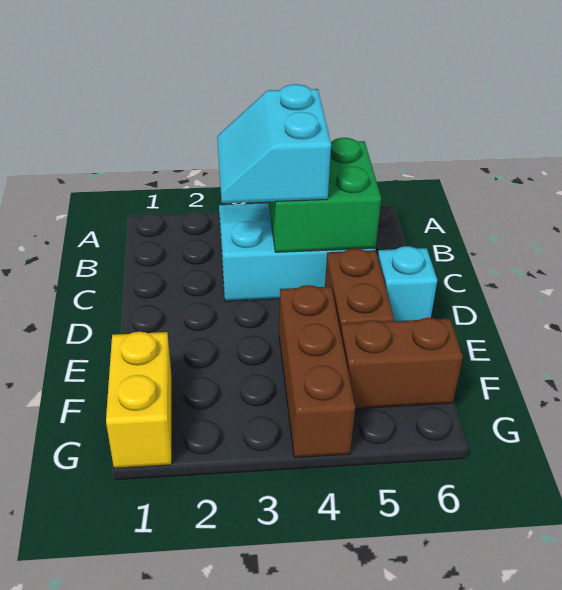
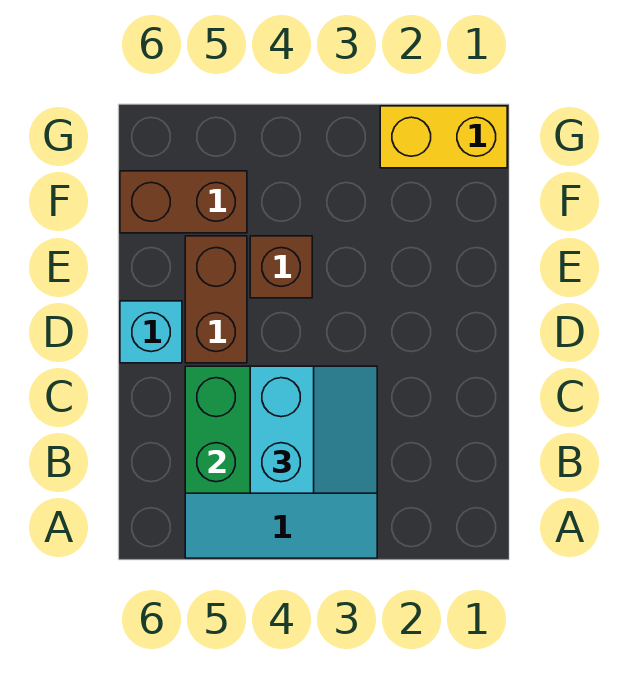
brown brick E4:G4 level 1 -> brown brick E4 level 1
yellow brick F1:G1 level 1 -> yellow brick G1:G2 level 1

